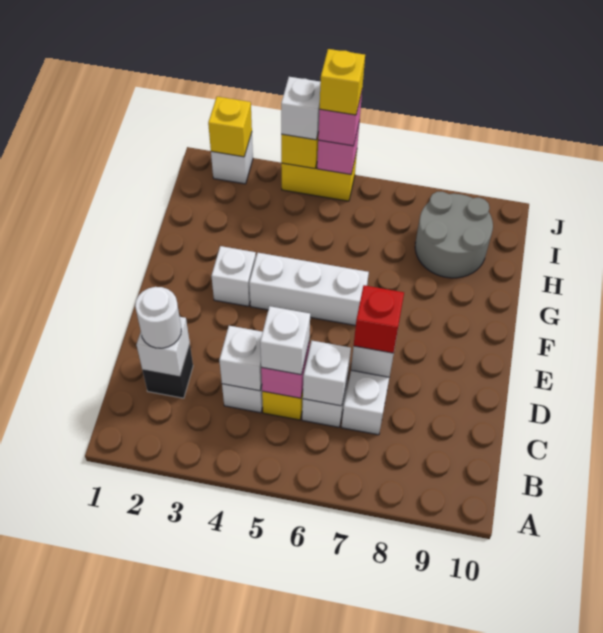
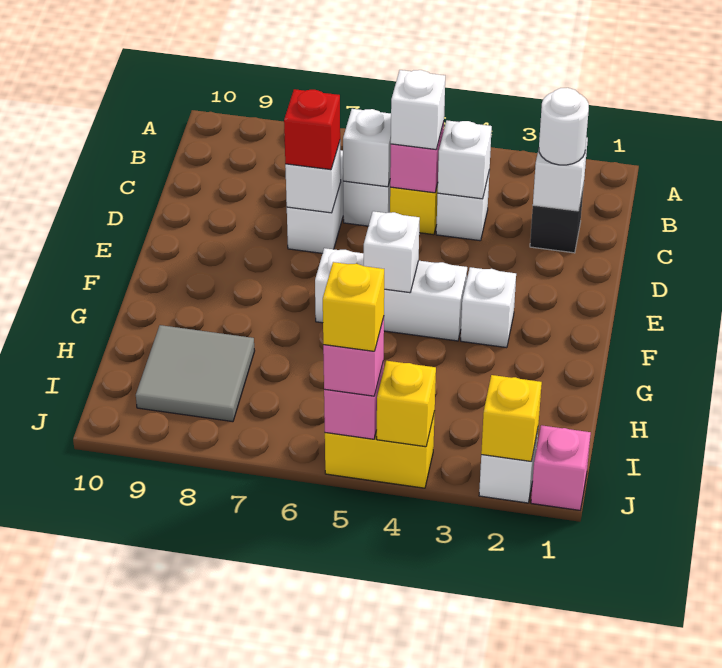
grey round brick H8:I9 level 1 -> grey tile H8:I9 level 1
none -> pink brick J1 level 1
white brick J4 level 3 -> white brick F5 level 2

